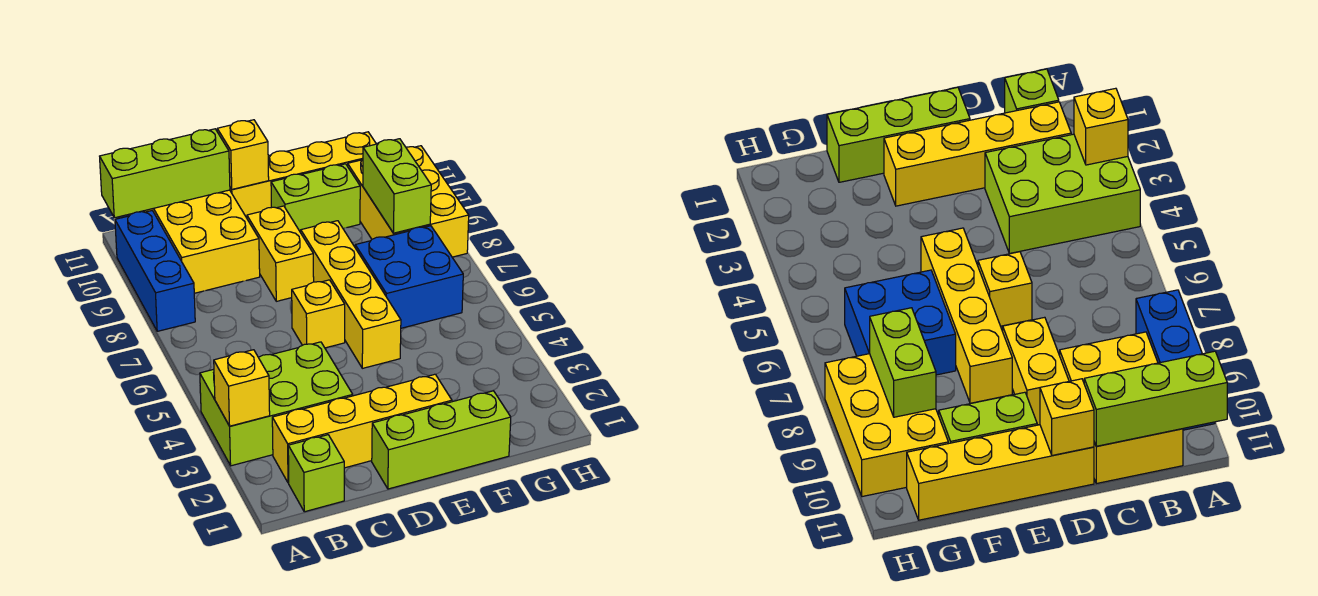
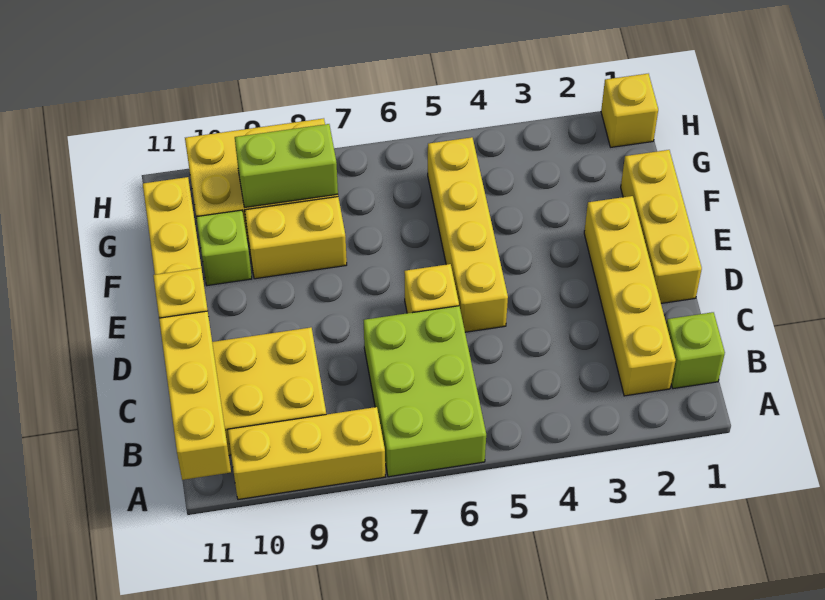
lime brick A3:C4 level 1 -> lime brick A6:C7 level 1
yellow brick A3 level 2 -> yellow brick H1 level 1
blue brick A8:A10 level 1 -> yellow brick A8:A10 level 1
lime brick A11:C11 level 2 -> yellow brick A11:C11 level 2
lime brick D1:F1 level 1 -> yellow brick D1:F1 level 1
yellow brick D8:D9 level 1 -> yellow brick F8:F9 level 1
yellow brick E5:E8 level 1 -> yellow brick D5:G5 level 1
lime brick E10:F10 level 1 -> lime brick F10 level 1
blue brick F6:G7 level 1 -> none

